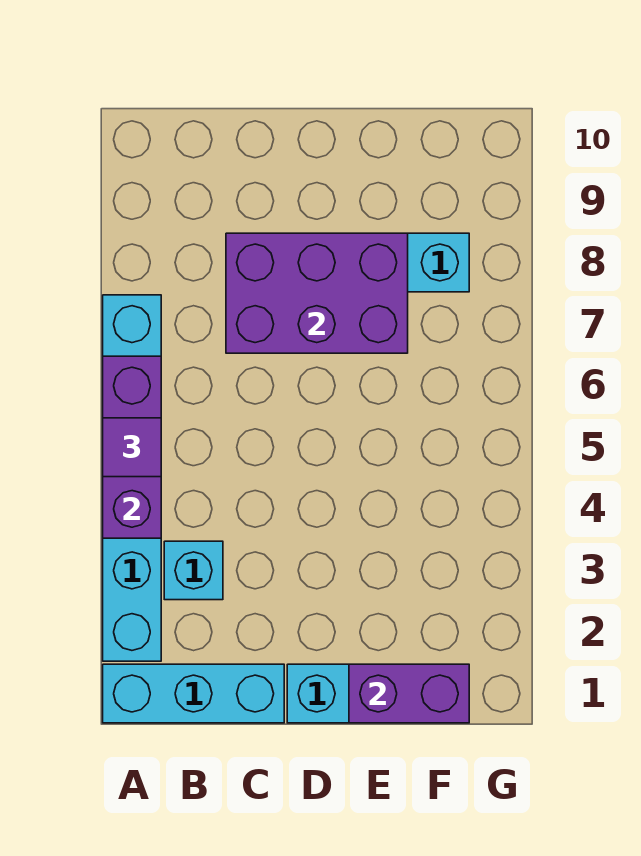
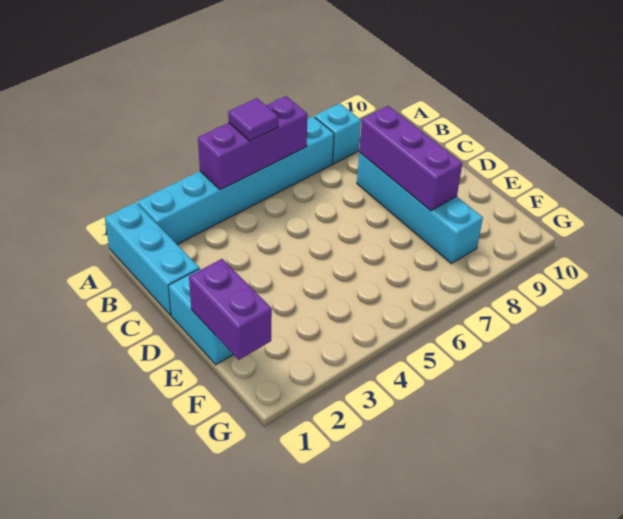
cyan brick B3 level 1 -> cyan brick A8 level 1
purple brick C7:E8 level 2 -> purple brick C8:E8 level 2

